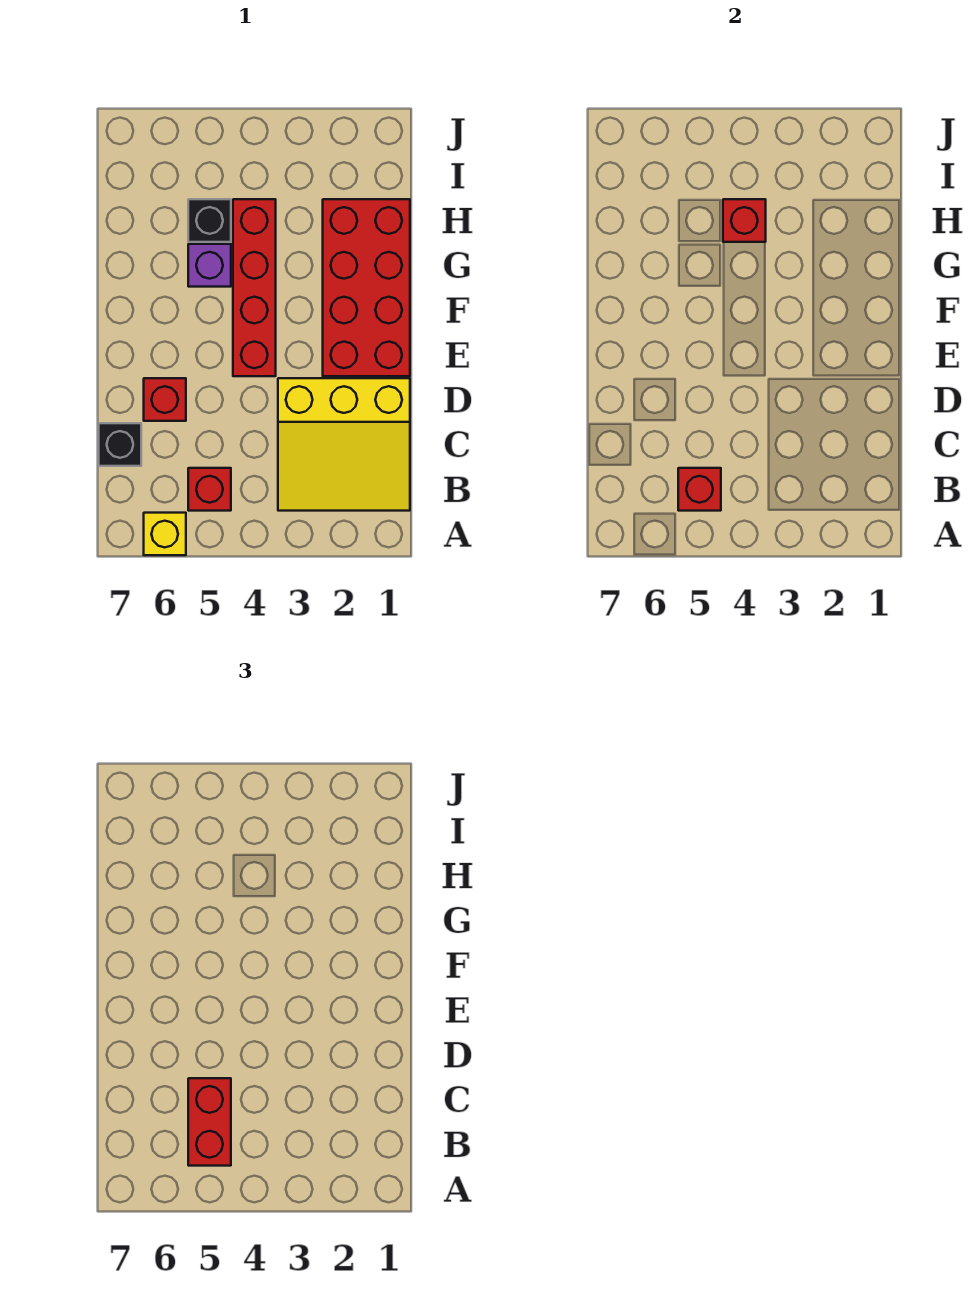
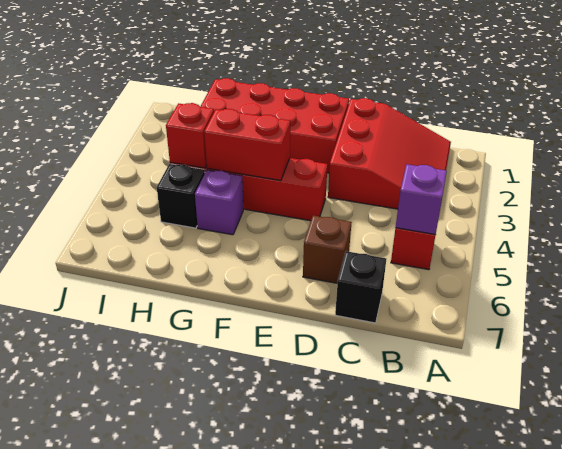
yellow brick A6 level 1 -> none
yellow slope B1:D3 level 1 top D -> red slope B1:D3 level 1 top D
red brick B5 level 2 -> purple brick B5 level 2
red brick B5:C5 level 3 -> red brick F4:G4 level 2
red brick D6 level 1 -> brown brick D6 level 1

